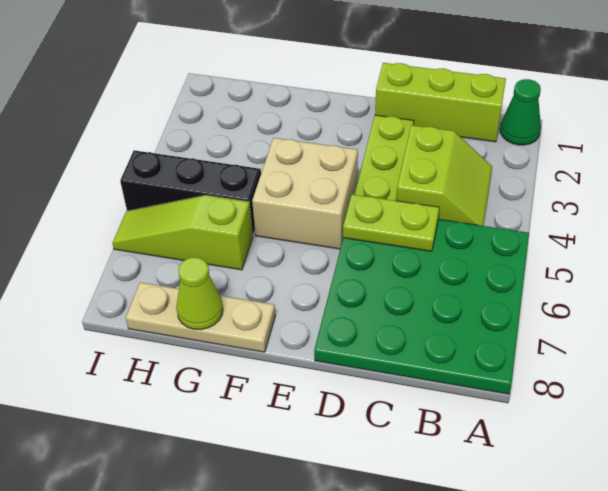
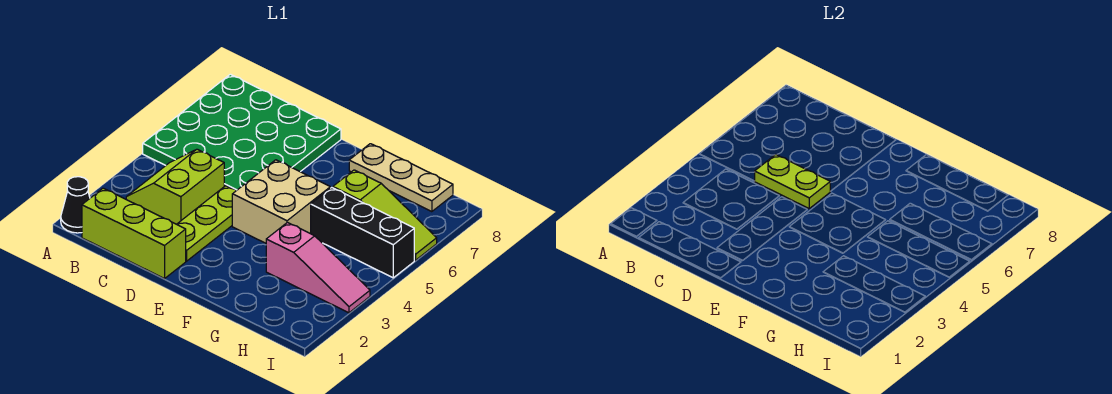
green cone A1 level 1 -> black cone A1 level 1
none -> pink slope G3:I3 level 1 top G
lime cone G8 level 2 -> none

